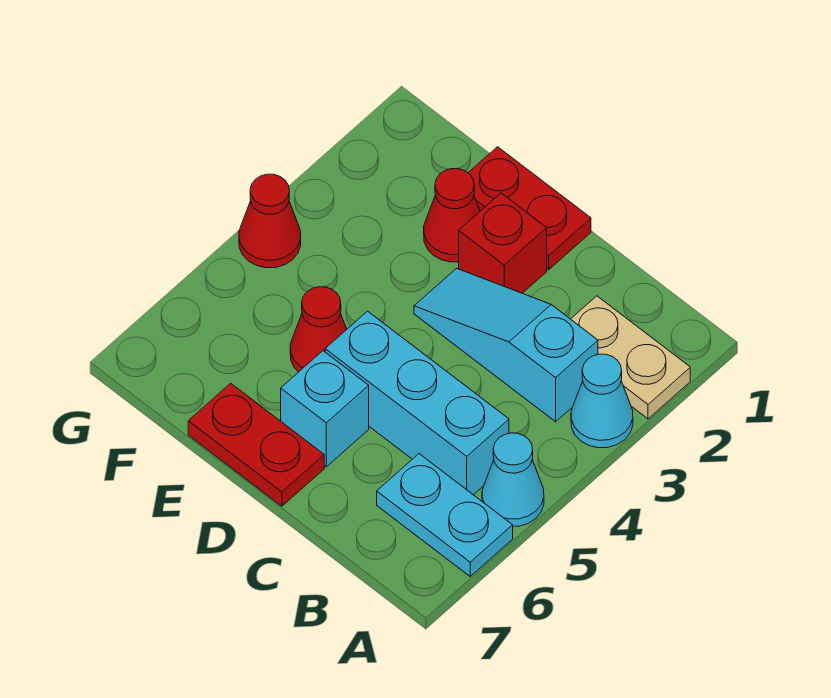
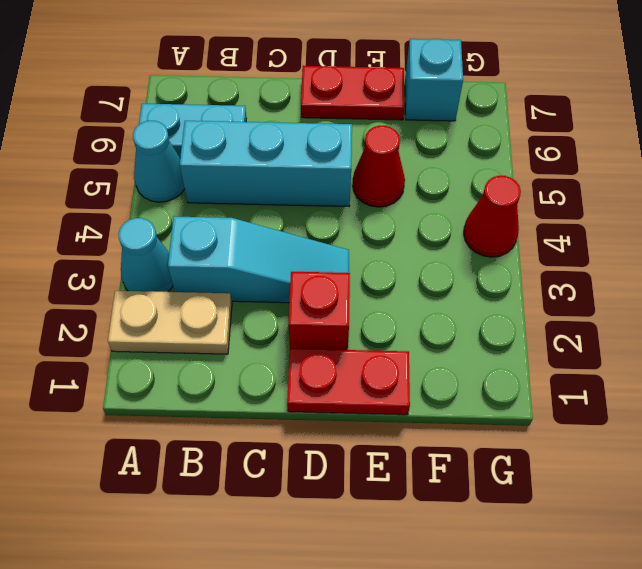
cyan brick D6 level 1 -> cyan brick F7 level 1
red cone E2 level 1 -> none

